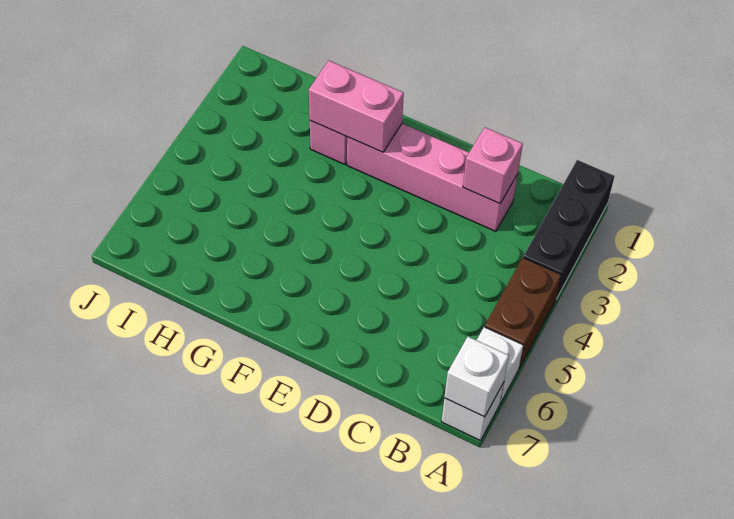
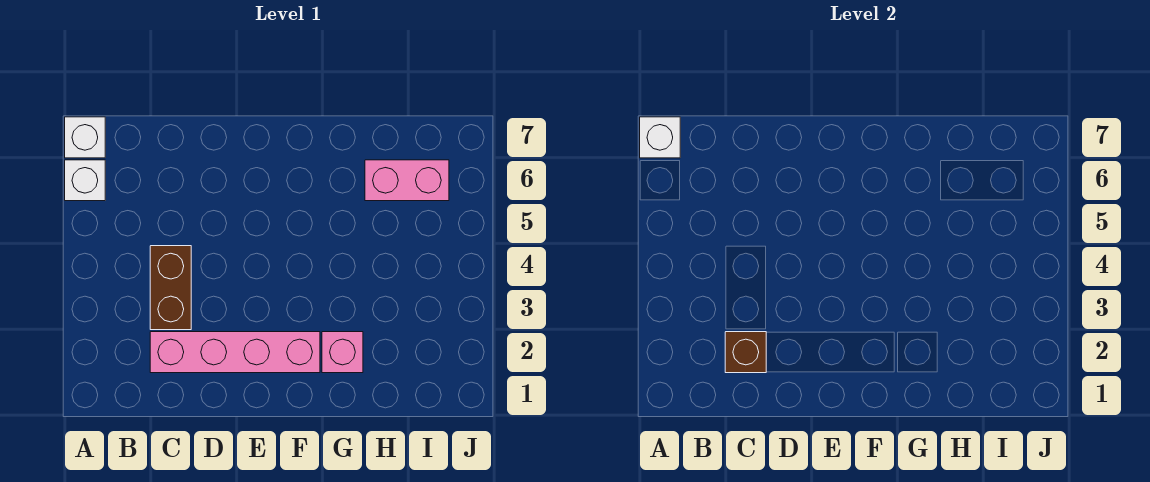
black brick A1:A3 level 1 -> none
brown brick A4:A5 level 1 -> brown brick C3:C4 level 1
pink brick C2 level 2 -> brown brick C2 level 2
pink brick F2:G2 level 2 -> pink brick H6:I6 level 1

